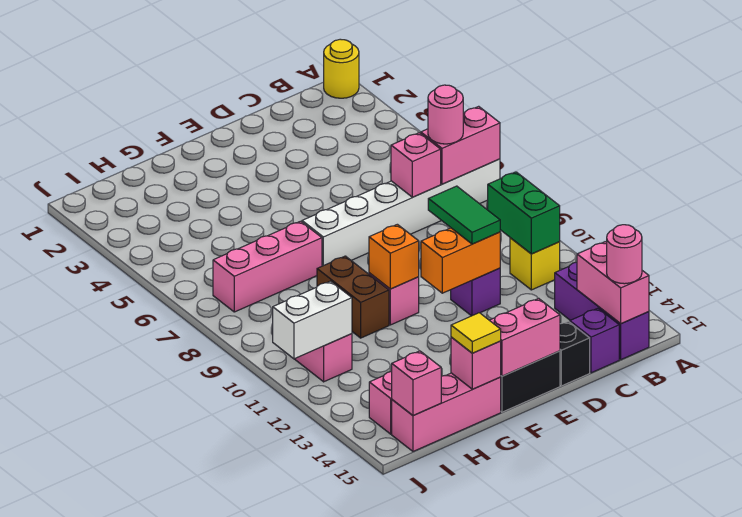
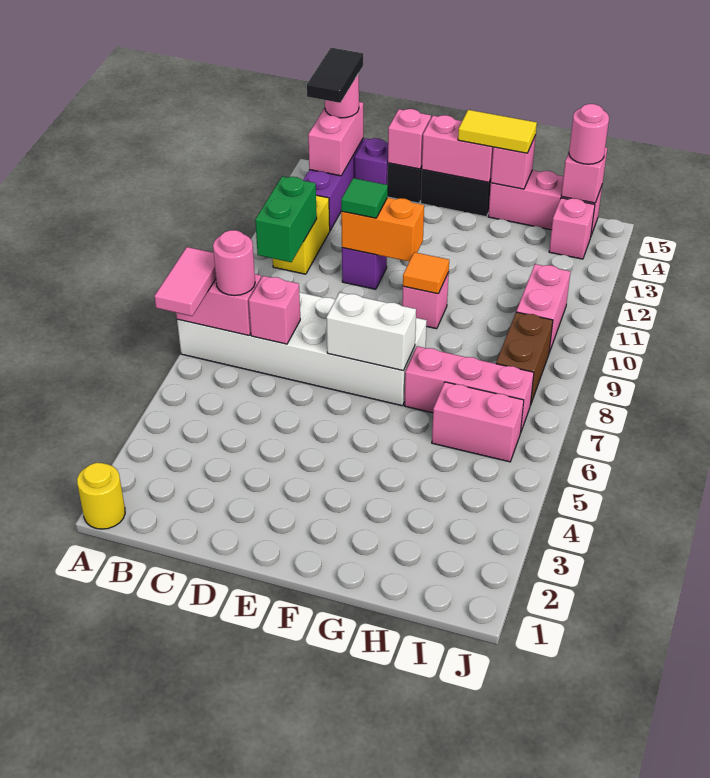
none -> pink tile A6:A7 level 3
white brick A7:F7 level 1 -> white brick A7:F8 level 1
yellow brick B11 level 1 -> yellow brick B11:B12 level 1
none -> black tile B14:B15 level 4
green tile D10:D11 level 3 -> green tile D11 level 3
none -> pink brick D15 level 2
orange brick F10 level 2 -> orange tile F10 level 2
brown brick G9:G10 level 1 -> brown brick I8:I9 level 1
yellow tile G15 level 3 -> yellow tile F15:G15 level 3
none -> pink brick H6:I6 level 1
white brick I11:J11 level 2 -> white brick E7:F7 level 2
none -> pink round brick I15 level 3

